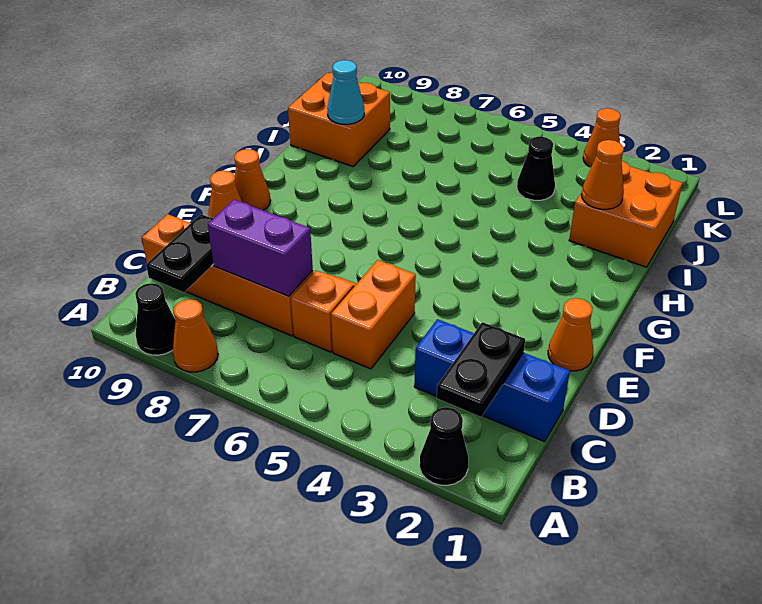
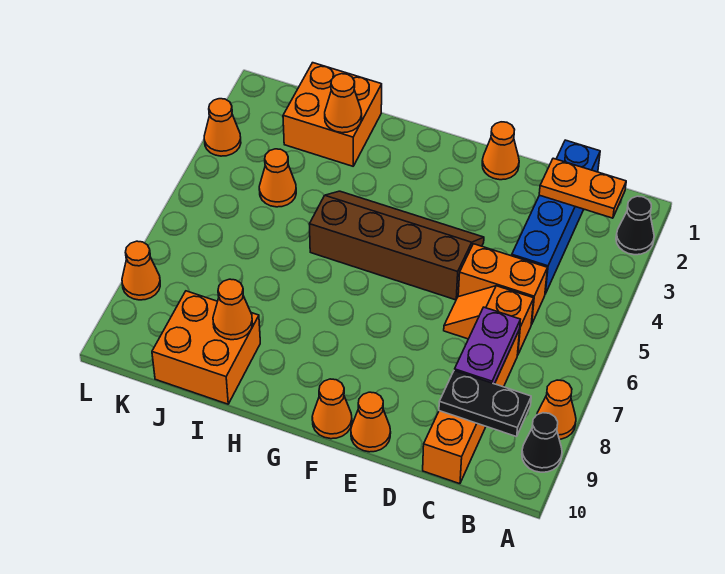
black plate B2:C2 level 2 -> orange plate B2:C2 level 2
blue brick C1:C3 level 1 -> blue brick C1:C4 level 1
purple brick C7:C8 level 2 -> purple plate C7:C8 level 2
none -> brown slope E4:H5 level 1 top 5
cyan cone I9 level 2 -> orange cone I9 level 2
black cone J4 level 1 -> orange cone J4 level 1
none -> orange cone L8 level 1

